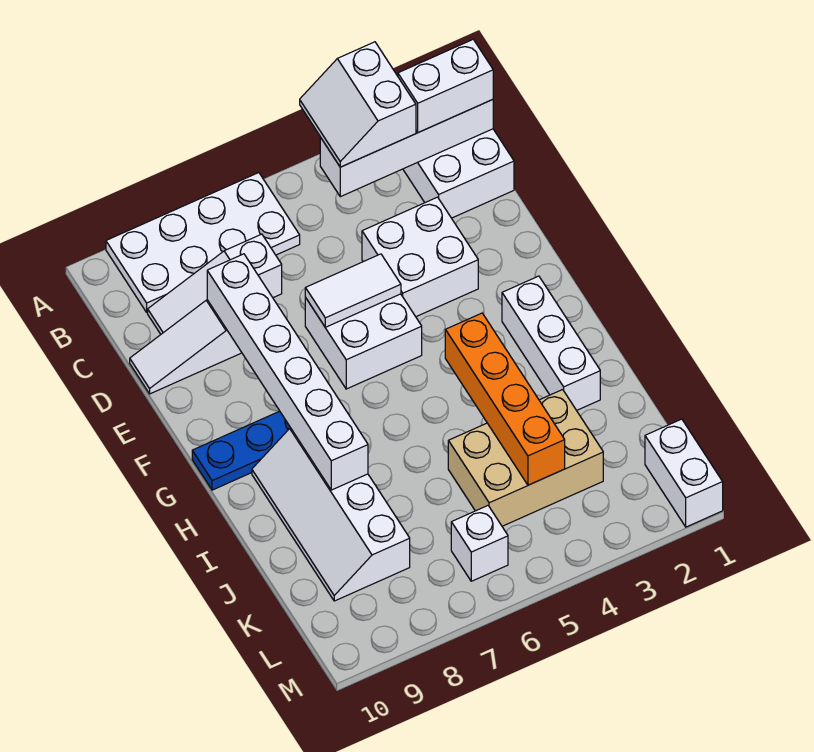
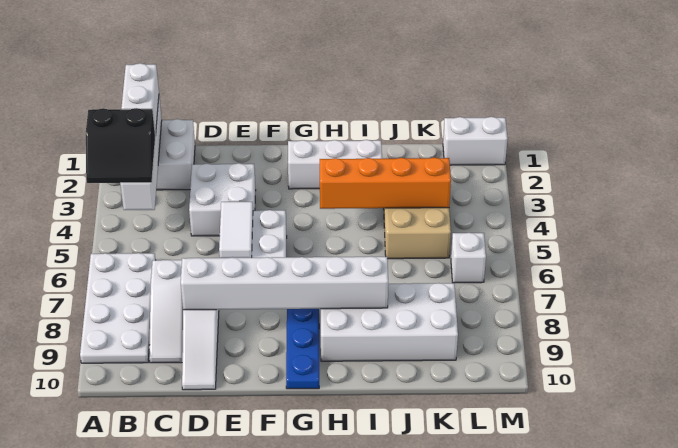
white slope A3:B4 level 3 top 3 -> black slope A3:B4 level 3 top 3
white slope H8:K9 level 1 top 8 -> white brick H8:K9 level 1

